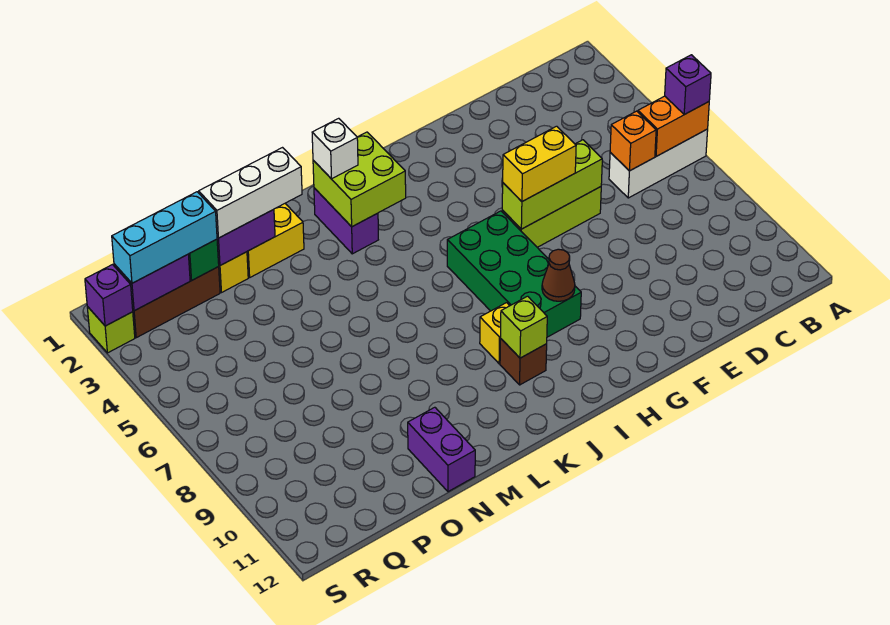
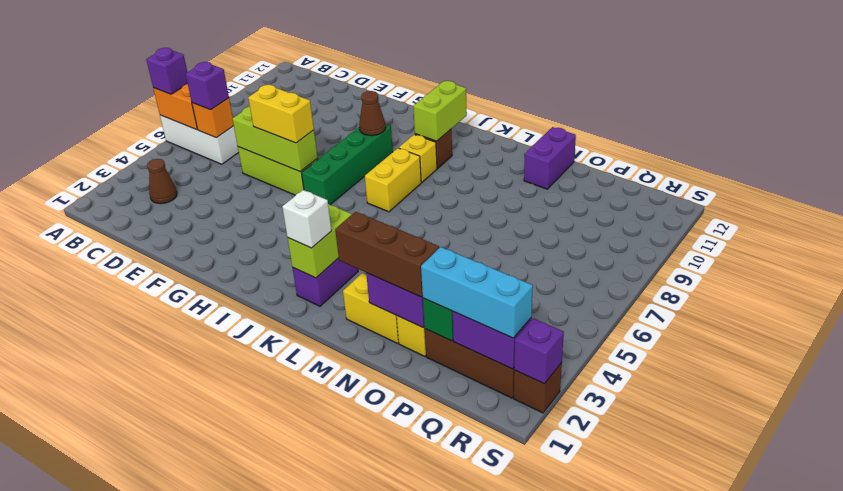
none -> brown cone C3 level 1
none -> purple brick C6 level 3
green brick H6:I9 level 1 -> green brick H6:H9 level 1
lime brick J2:K3 level 2 -> lime brick K2:K3 level 2
none -> yellow brick J7:J8 level 1
lime brick J10 level 2 -> lime brick J10:J11 level 2
white brick M2:O2 level 3 -> brown brick M2:O2 level 3
lime brick S2 level 1 -> brown brick S2 level 1

